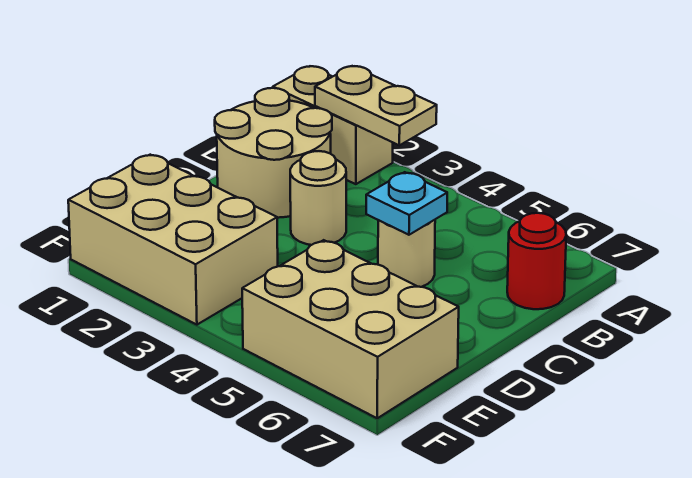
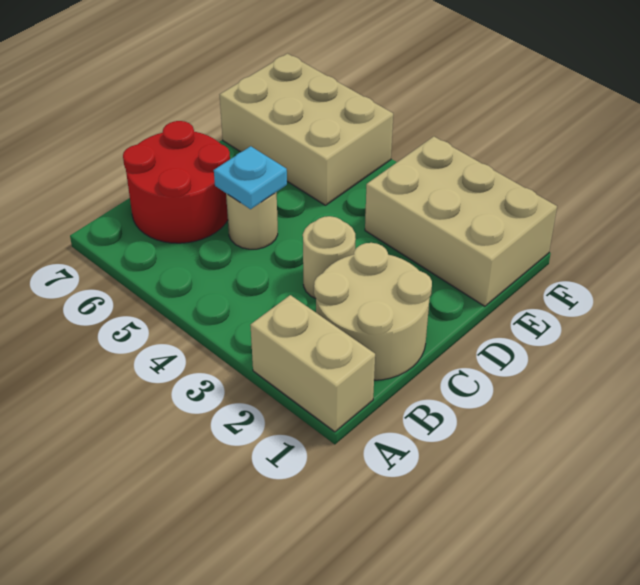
tan plate A2:A3 level 2 -> none
red round brick B7 level 1 -> red round brick B6:C7 level 1

